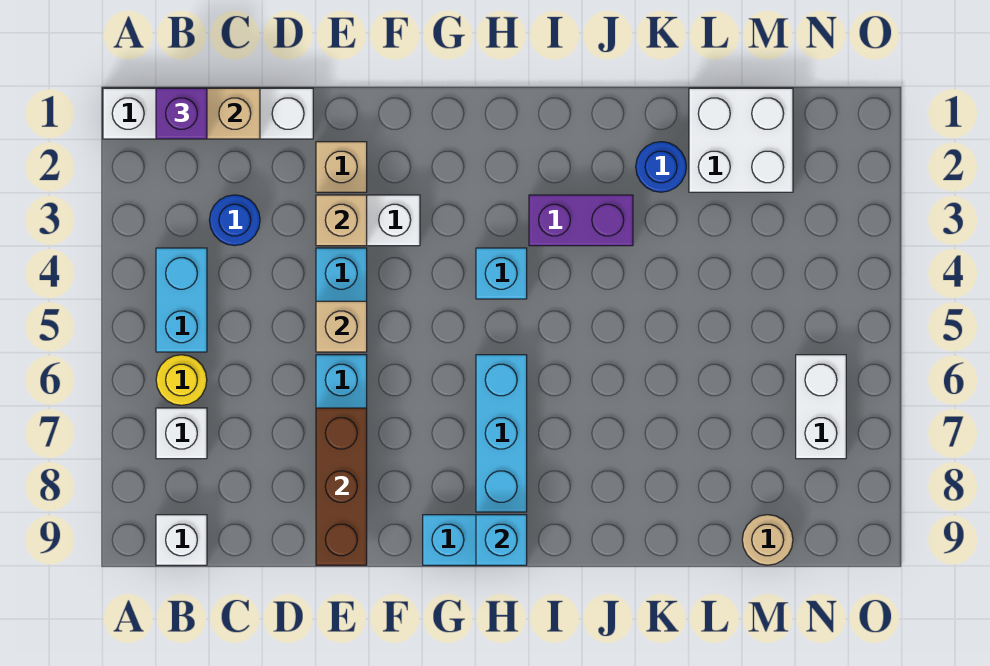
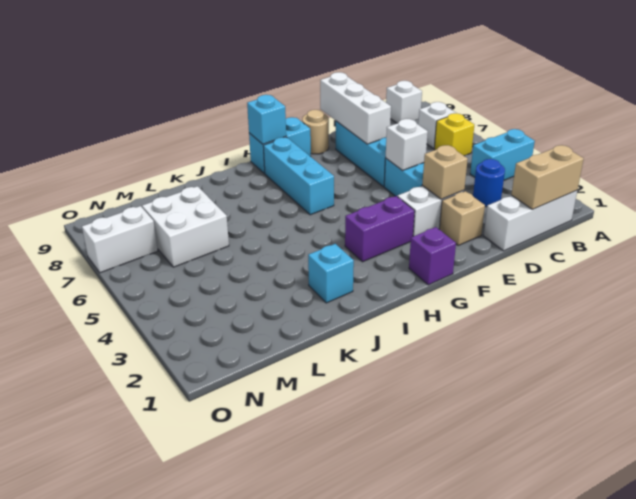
white brick A1:D1 level 1 -> white brick B1:D1 level 1
purple brick B1 level 3 -> purple brick G1 level 1
cyan brick B4:B5 level 1 -> cyan brick A4:B4 level 1
yellow round brick B6 level 1 -> yellow brick B6 level 1
tan brick E5 level 2 -> white brick E5 level 2
brown brick E7:E9 level 2 -> white brick E7:E9 level 2
cyan brick H4 level 1 -> cyan brick J2 level 1
purple brick I3:J3 level 1 -> purple brick G3:H3 level 1
blue round brick K2 level 1 -> none
white brick L1:M2 level 1 -> white brick L6:M7 level 1
tan round brick M9 level 1 -> tan round brick F9 level 1
white brick N6:N7 level 1 -> white brick N7:O7 level 1

